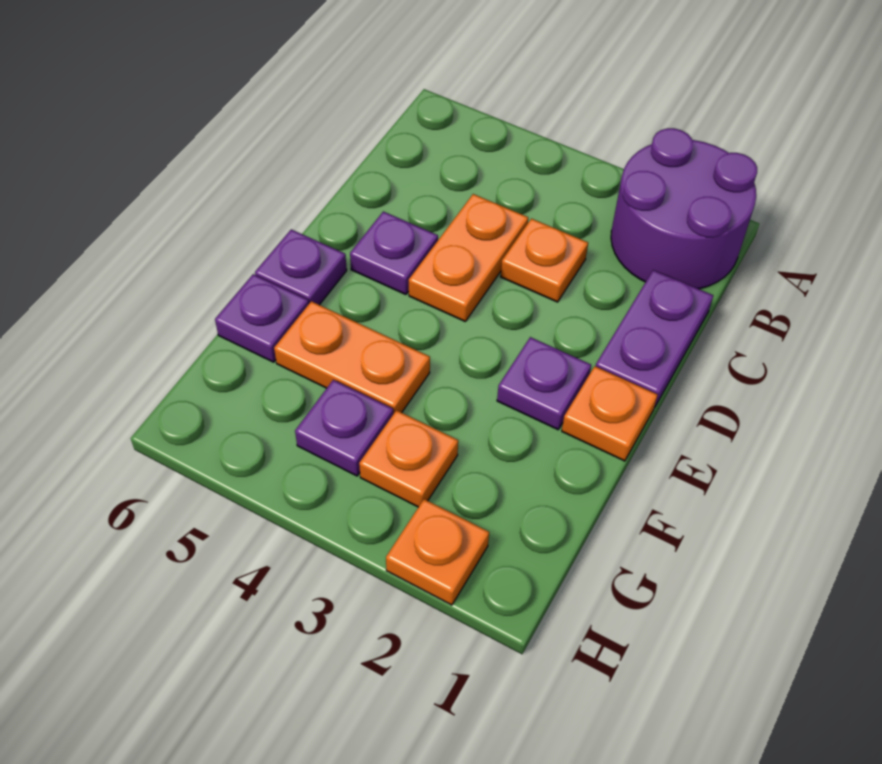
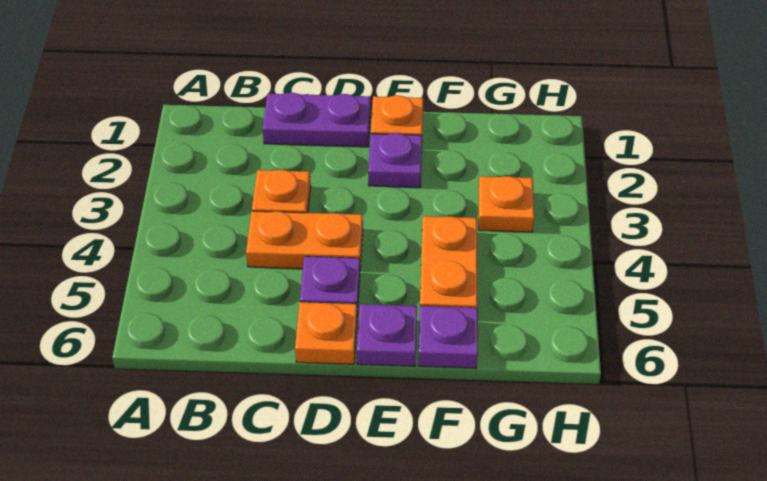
purple round brick A1:B2 level 1 -> none
purple plate G4 level 1 -> none
orange plate H2 level 1 -> orange plate D6 level 1

